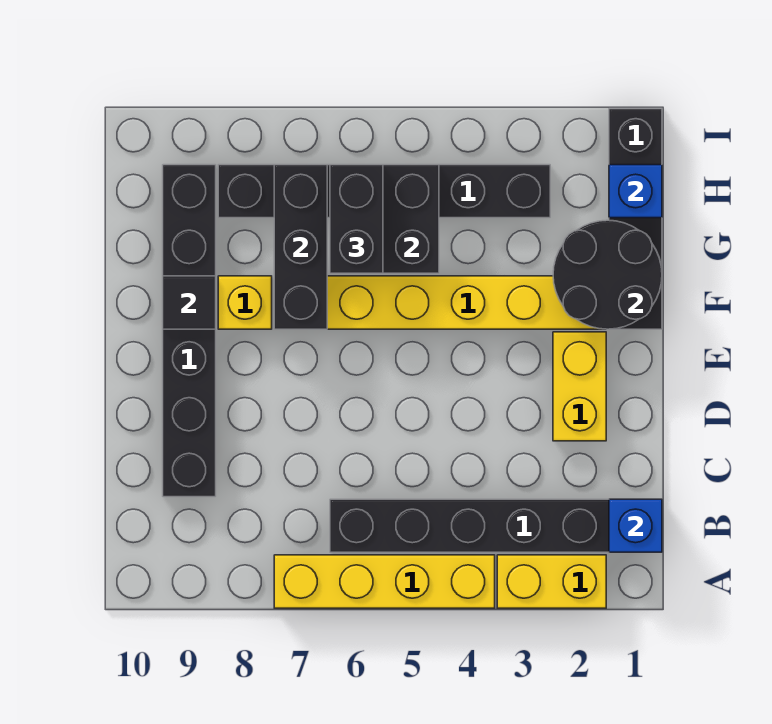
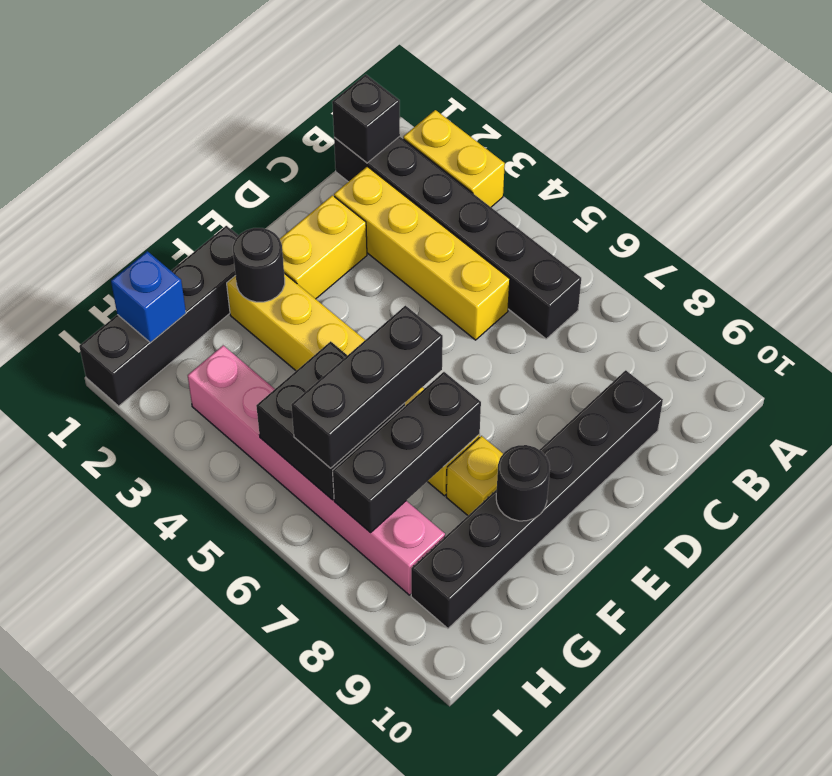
yellow brick A4:A7 level 1 -> yellow brick C2:C5 level 1
blue brick B1 level 2 -> black brick B1 level 2
black round brick F1:G2 level 2 -> black round brick F2 level 2
black tile F9 level 2 -> black round brick F9 level 2
black brick G6:H6 level 3 -> black brick F6:H6 level 3
black brick H3:H8 level 1 -> pink brick H3:H8 level 1

